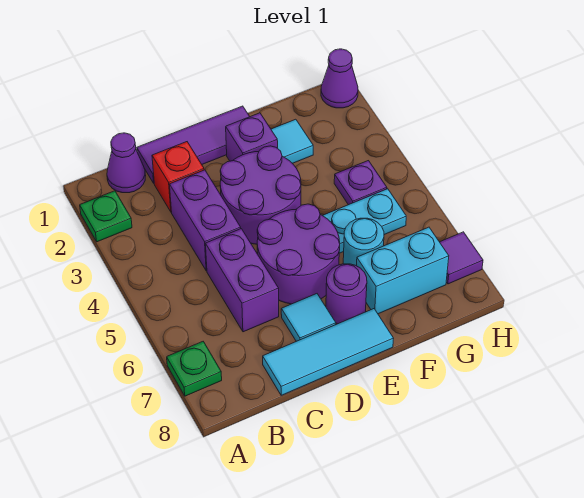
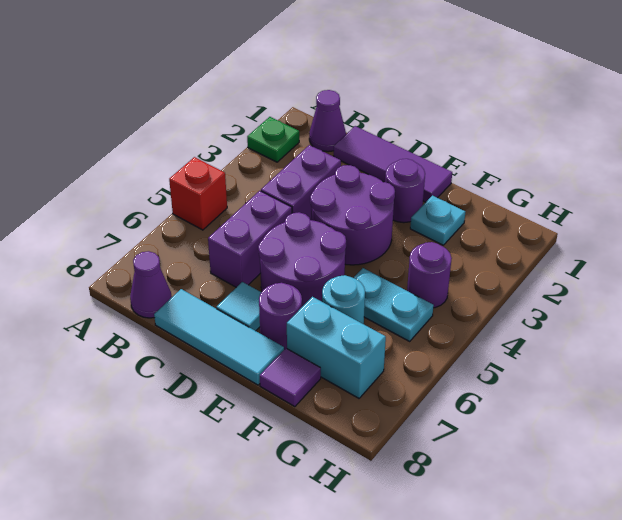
green plate A7 level 1 -> none
red brick C2 level 1 -> red brick A5 level 1
purple brick E2 level 1 -> purple round brick E2 level 1
cyan tile F2 level 1 -> cyan plate F2 level 1
purple plate G4 level 1 -> purple round brick G4 level 1
purple cone H1 level 1 -> purple cone B8 level 1
purple tile H7 level 1 -> purple tile F8 level 1

